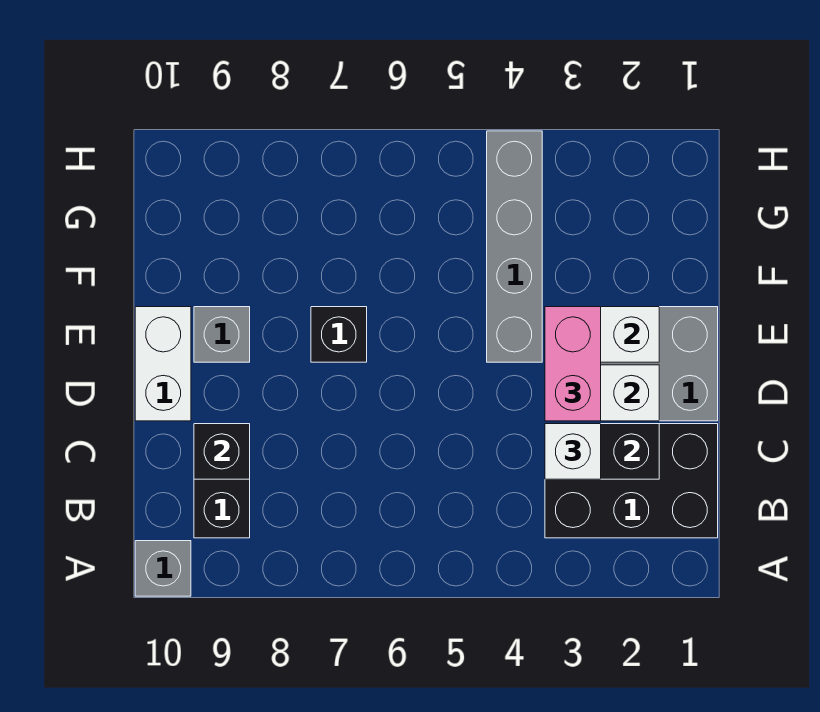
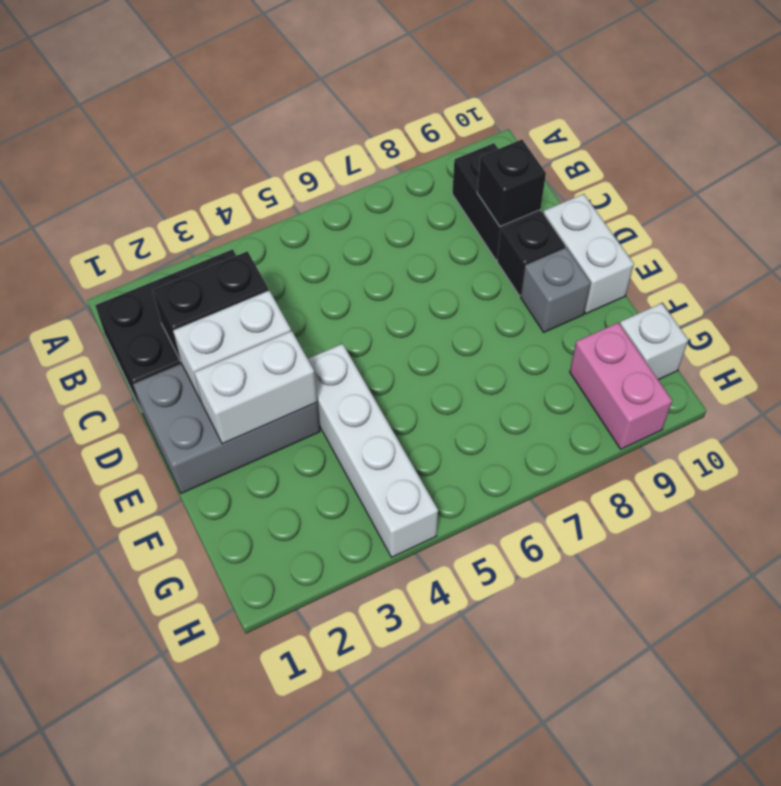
grey brick A10 level 1 -> none
white brick C3 level 3 -> white brick G10 level 1
pink brick D3:E3 level 3 -> pink brick G9:H9 level 1
grey brick E4:H4 level 1 -> white brick E4:H4 level 1
black brick E7 level 1 -> black brick D9 level 1

